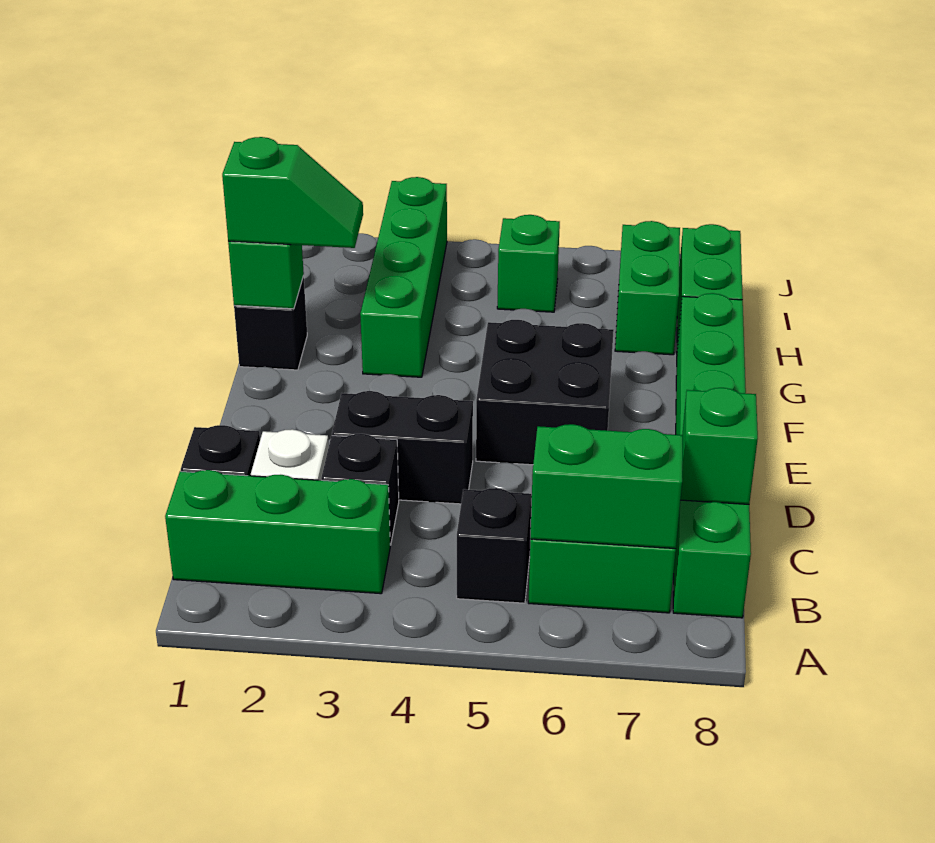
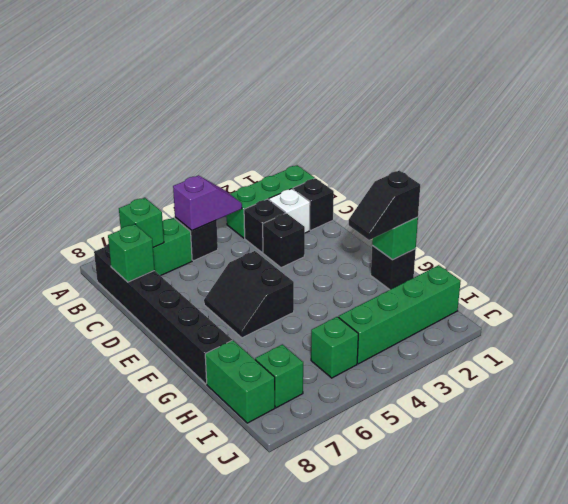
none -> purple slope B4:B5 level 2 top 5
green brick B6:B7 level 2 -> green brick B7 level 2
green brick B8:G8 level 1 -> black brick B8:G8 level 1
black brick D3:D4 level 1 -> black brick D3 level 1
black brick E5:F6 level 1 -> black slope E5:F6 level 1 top 5
green slope G1:G2 level 3 top 1 -> black slope G1:G2 level 3 top 1
green brick G3:J3 level 1 -> green brick I1:I4 level 1
green brick H7:I7 level 1 -> green brick I7 level 1

